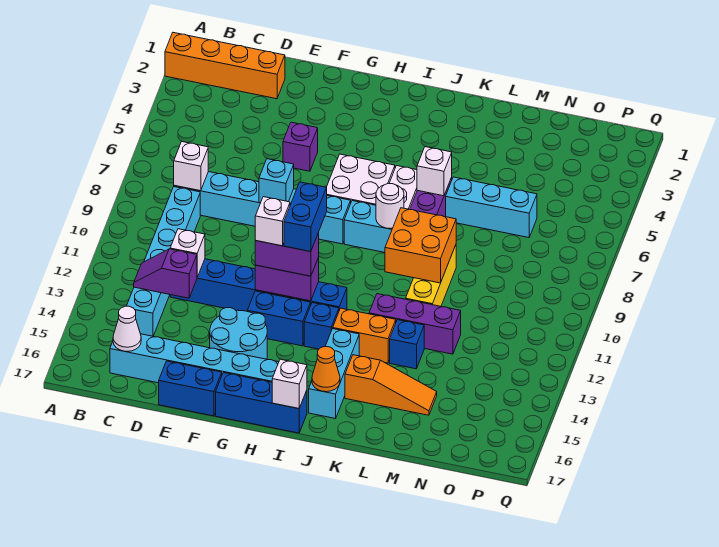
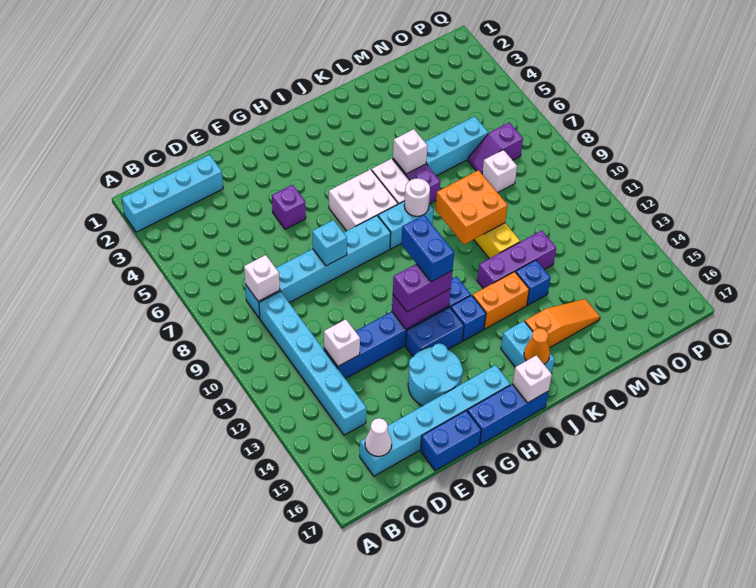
orange brick A2:D2 level 1 -> cyan brick A2:D2 level 1
purple slope C13:D13 level 2 top D -> purple slope N7:O7 level 1 top O
white brick G12 level 4 -> white brick N8 level 1
cyan brick J14:J16 level 1 -> cyan brick J15:J16 level 1

